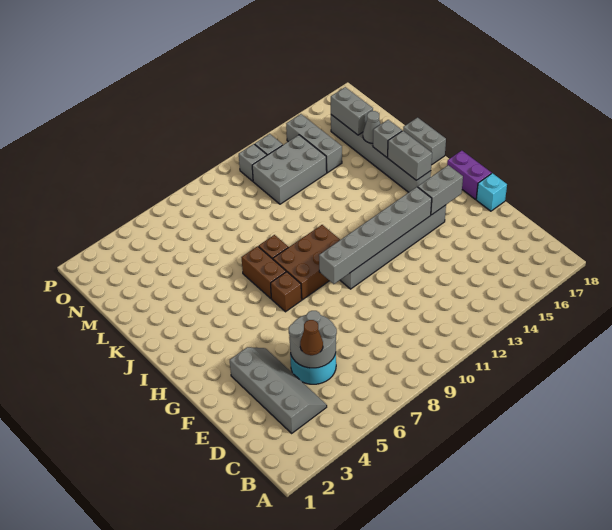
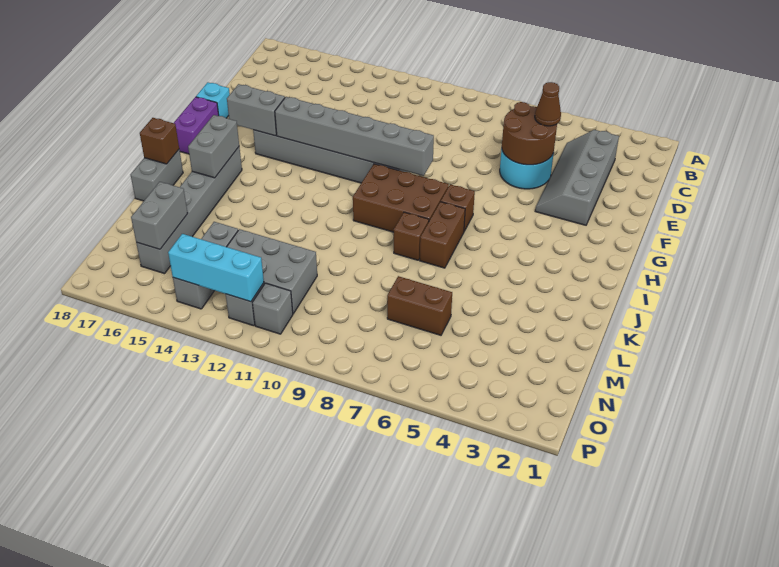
grey round brick D5:E6 level 2 -> brown round brick D5:E6 level 2
none -> brown brick J18 level 2
grey brick K16 level 2 -> none
grey cone L16 level 2 -> none
none -> brown brick M6:M7 level 1
none -> cyan brick O12:O14 level 2

